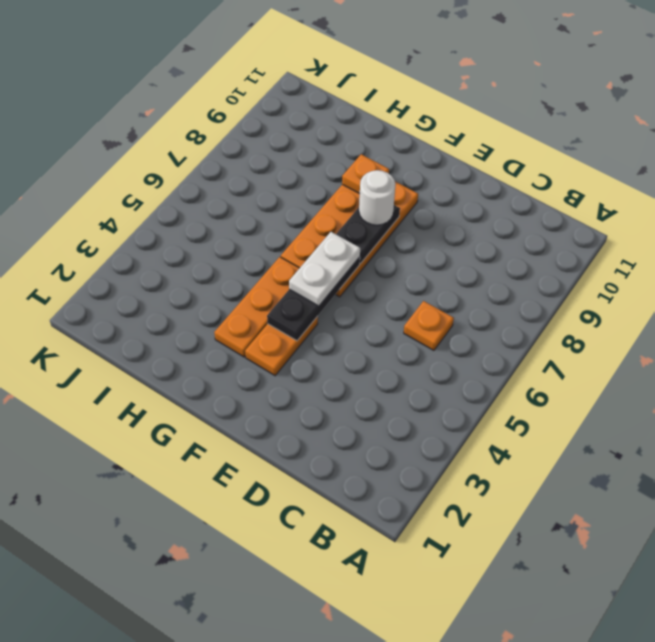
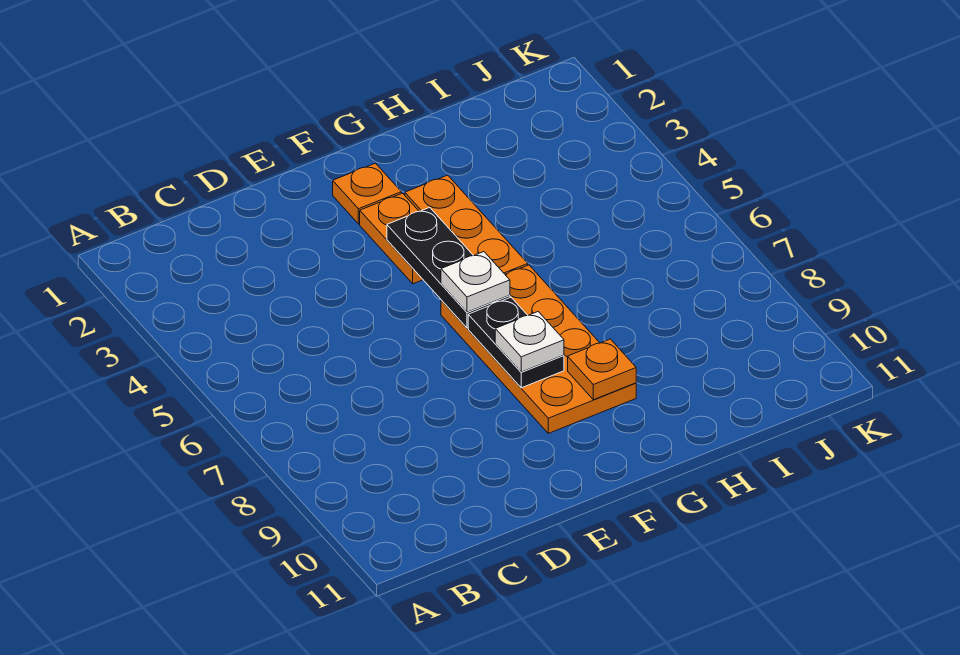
orange plate C6 level 1 -> orange plate F2 level 1
white plate F5:F6 level 3 -> white plate F6 level 3
white round brick F8 level 3 -> white plate F8 level 3

